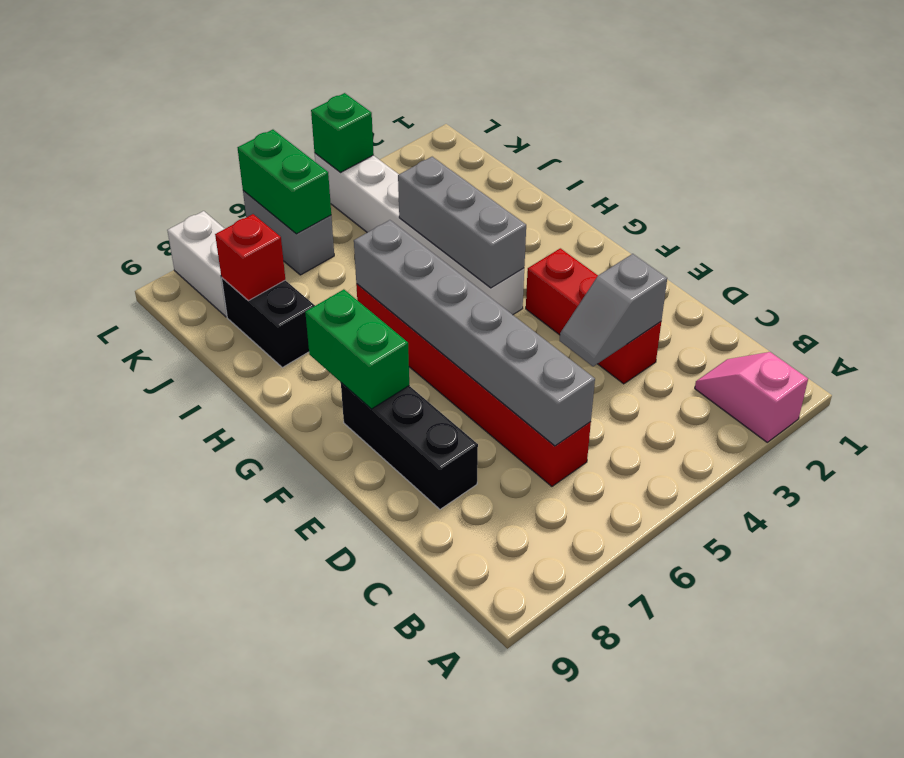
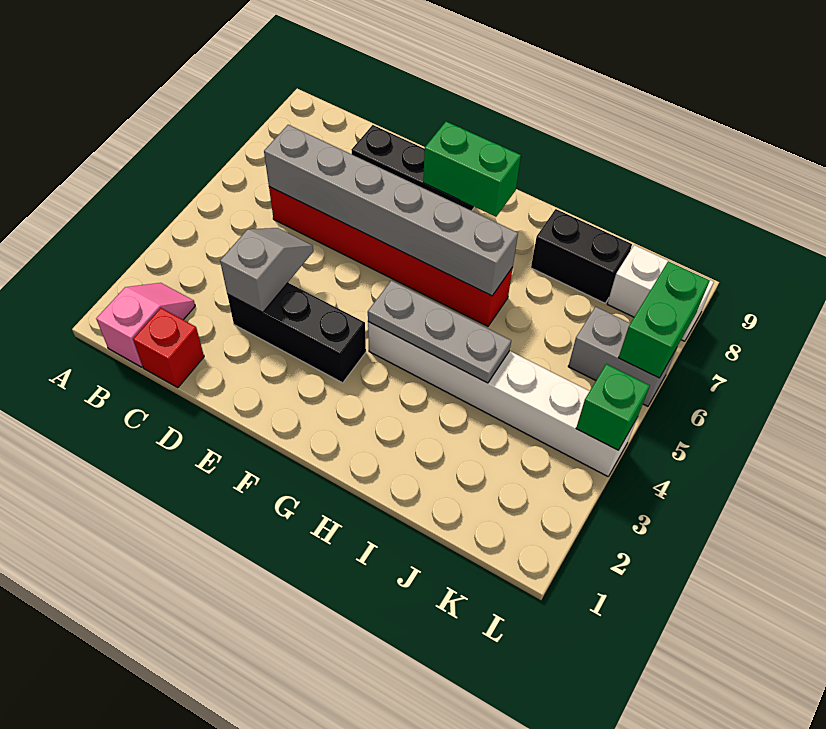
pink slope A2:B2 level 1 top A -> pink slope B1:B2 level 1 top 1
red brick D3:F3 level 1 -> black brick D3:F3 level 1
grey brick G4:I4 level 2 -> grey plate G4:I4 level 2
red brick J8 level 2 -> red brick C1 level 1
green brick K6:L6 level 2 -> green brick L6:L7 level 2

